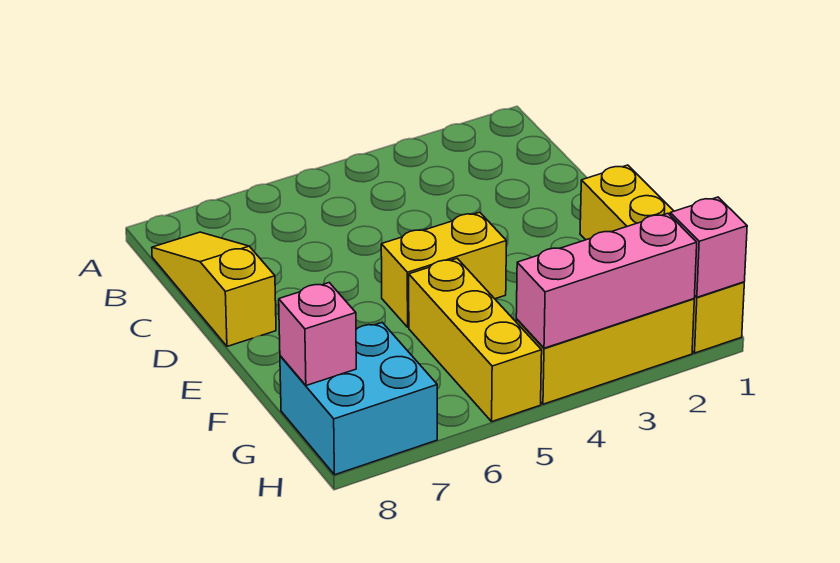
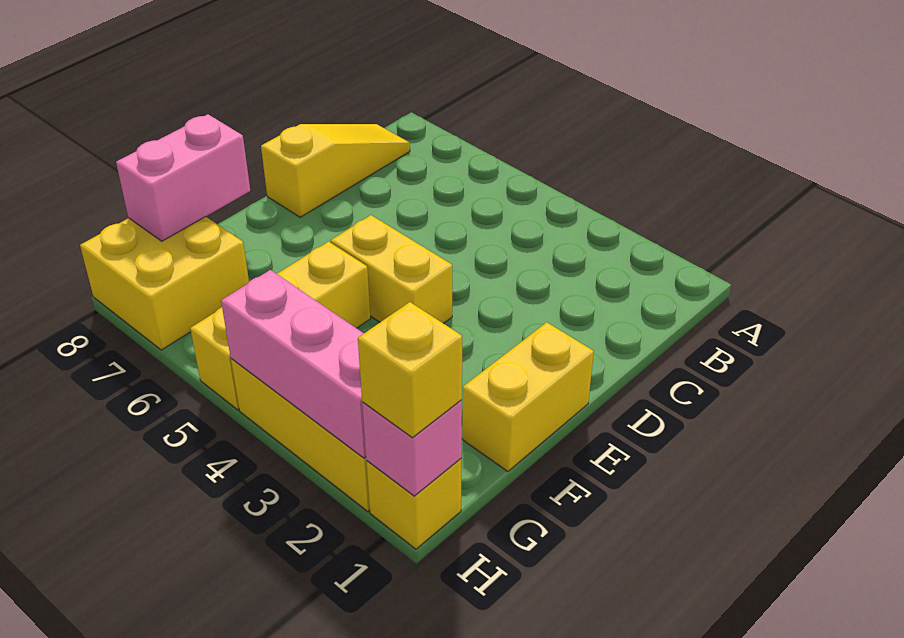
cyan brick G7:H8 level 1 -> yellow brick G7:H8 level 1
pink brick G8 level 2 -> pink brick F8:G8 level 2
none -> yellow brick H1 level 3

